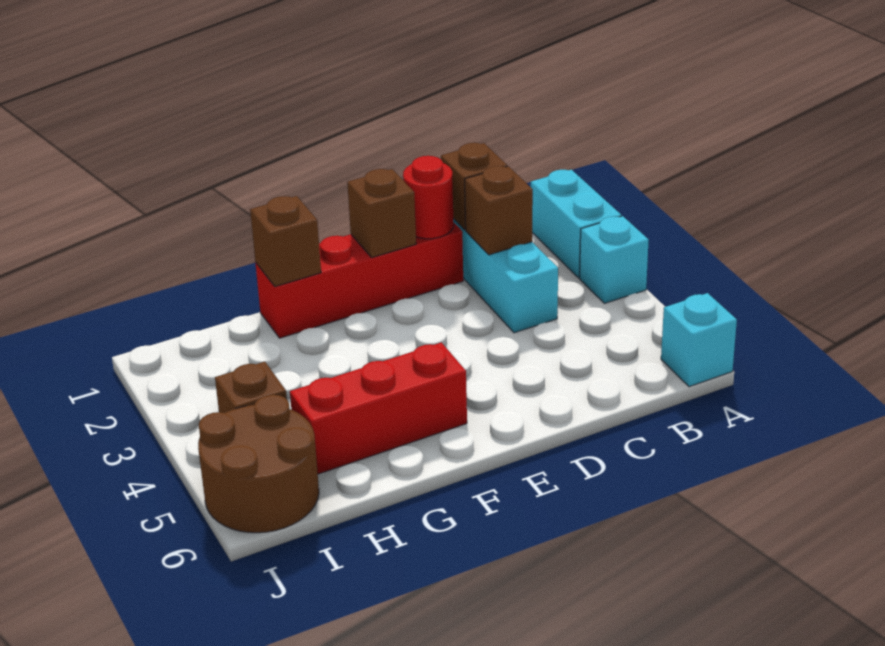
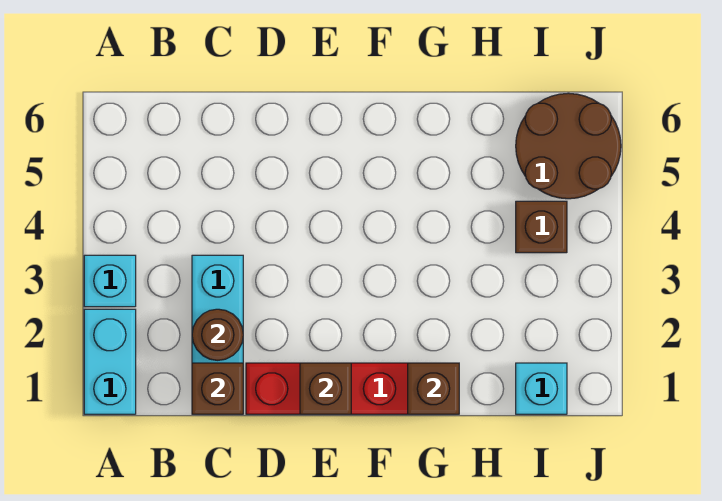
cyan brick A6 level 1 -> cyan brick I1 level 1
brown brick C2 level 2 -> brown round brick C2 level 2
red round brick D1 level 2 -> none
red brick F5:H5 level 1 -> none

